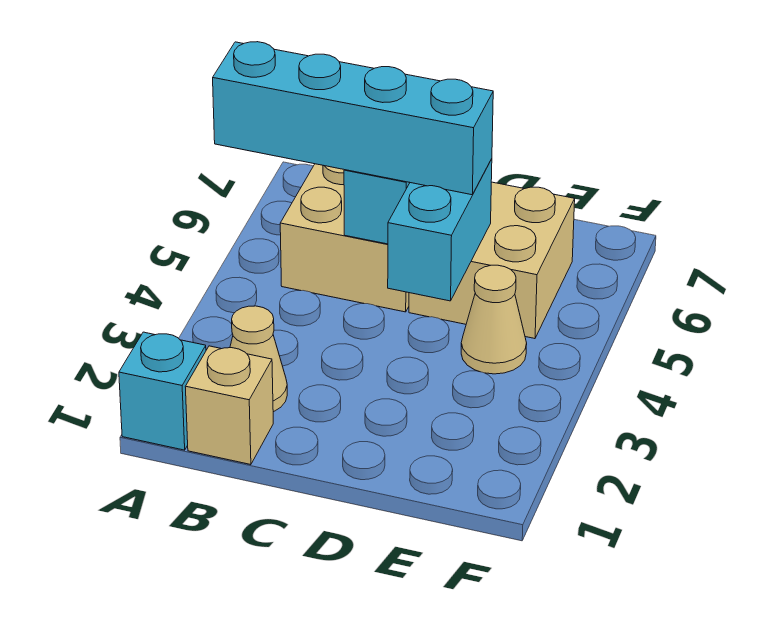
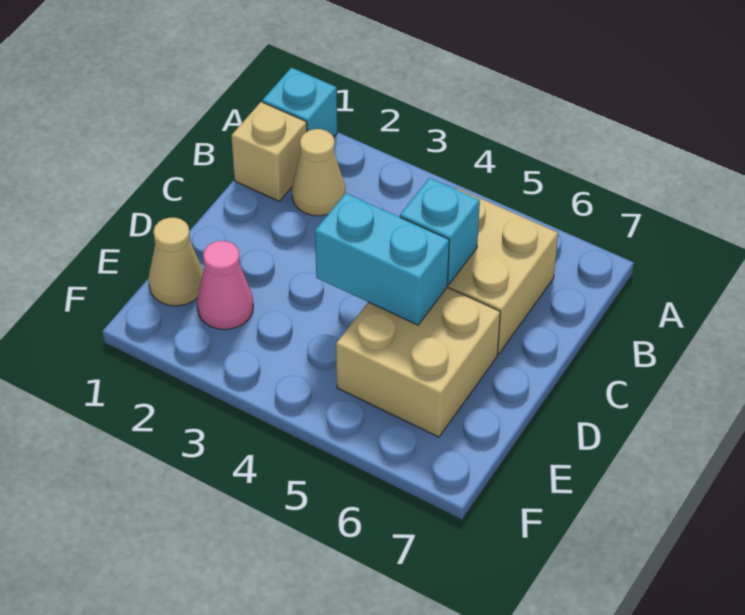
cyan brick A5:D5 level 3 -> none
none -> pink cone E2 level 1
tan cone E4 level 1 -> tan cone E1 level 1

